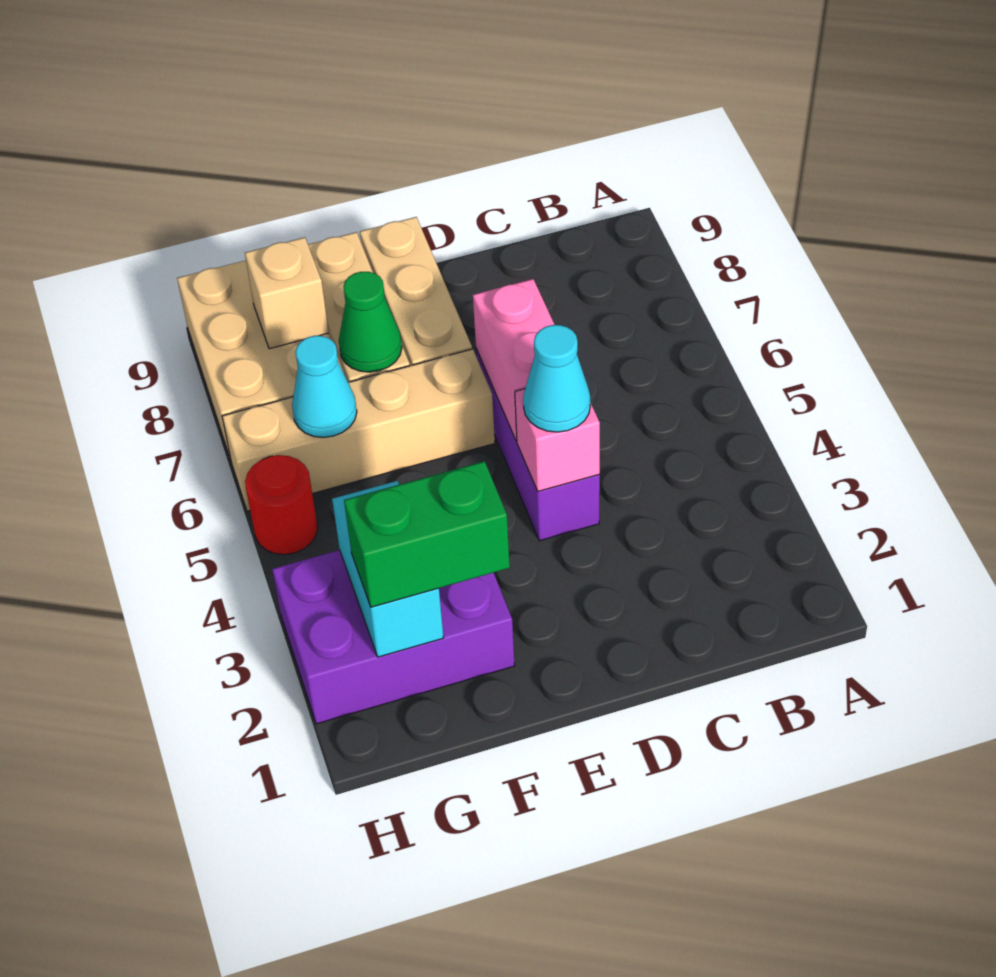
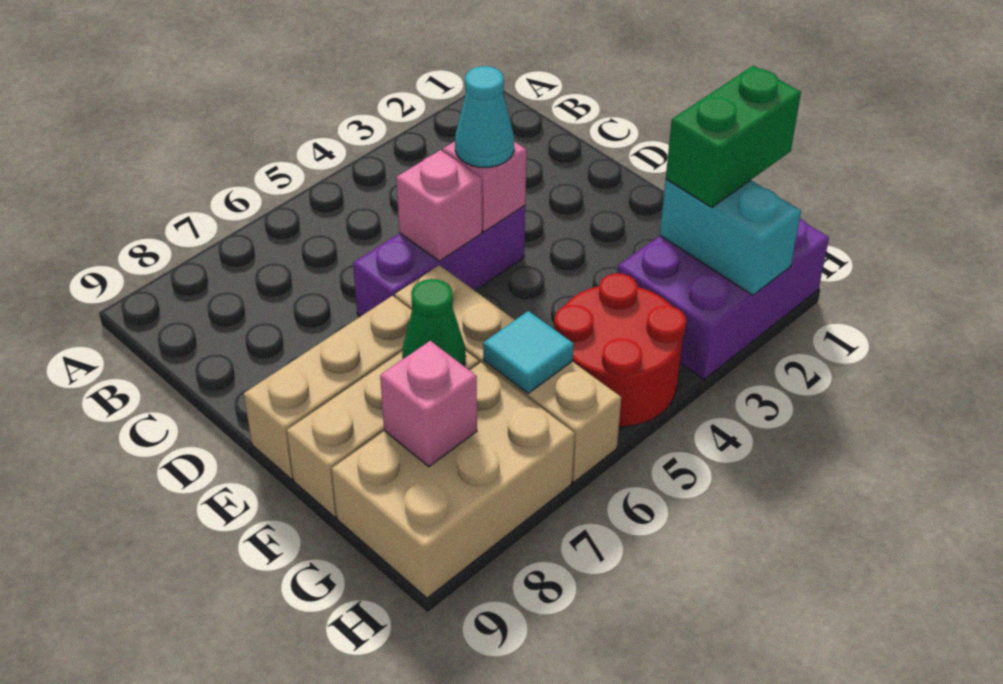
pink brick D5:D6 level 2 -> pink brick D5 level 2
purple brick F2:H3 level 1 -> purple brick G1:H3 level 1
green brick F2:G2 level 3 -> green brick G1:G2 level 3
cyan brick G2:G3 level 2 -> cyan brick G2:H2 level 2
cyan cone G6 level 2 -> cyan tile G6 level 2
tan brick G8 level 2 -> pink brick G8 level 2
red round brick H5 level 1 -> red round brick G4:H5 level 1

